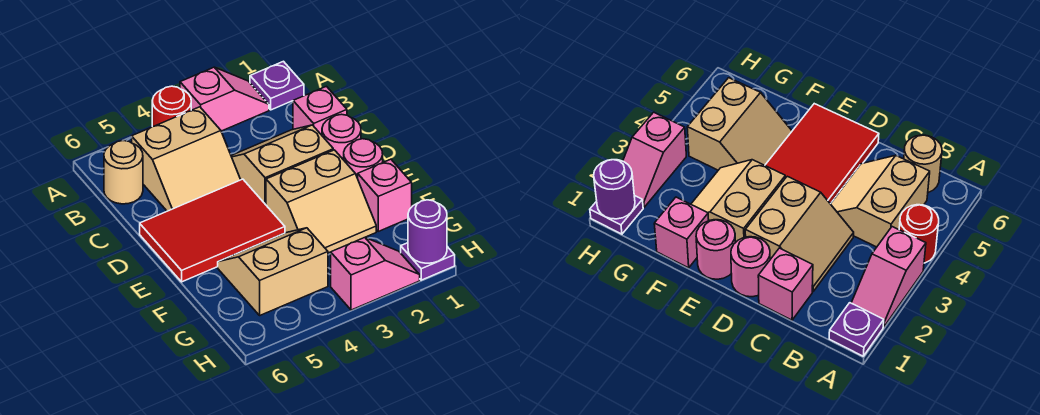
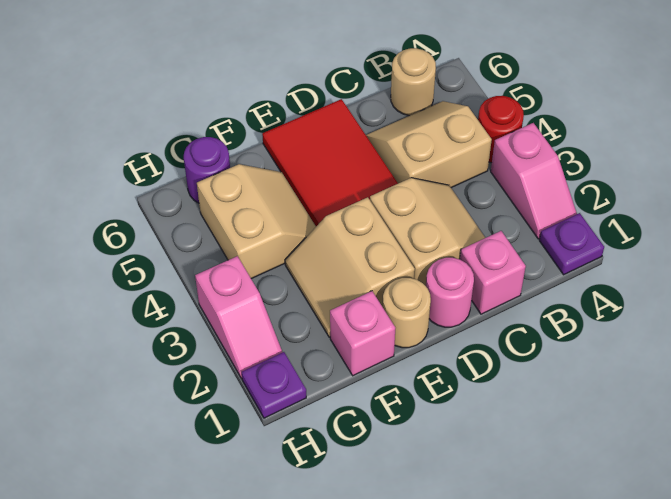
tan slope B4:C5 level 1 top B -> tan slope B4:C5 level 1 top 4
pink round brick E1 level 1 -> tan round brick E1 level 1
purple round brick H1 level 2 -> purple round brick G6 level 1

